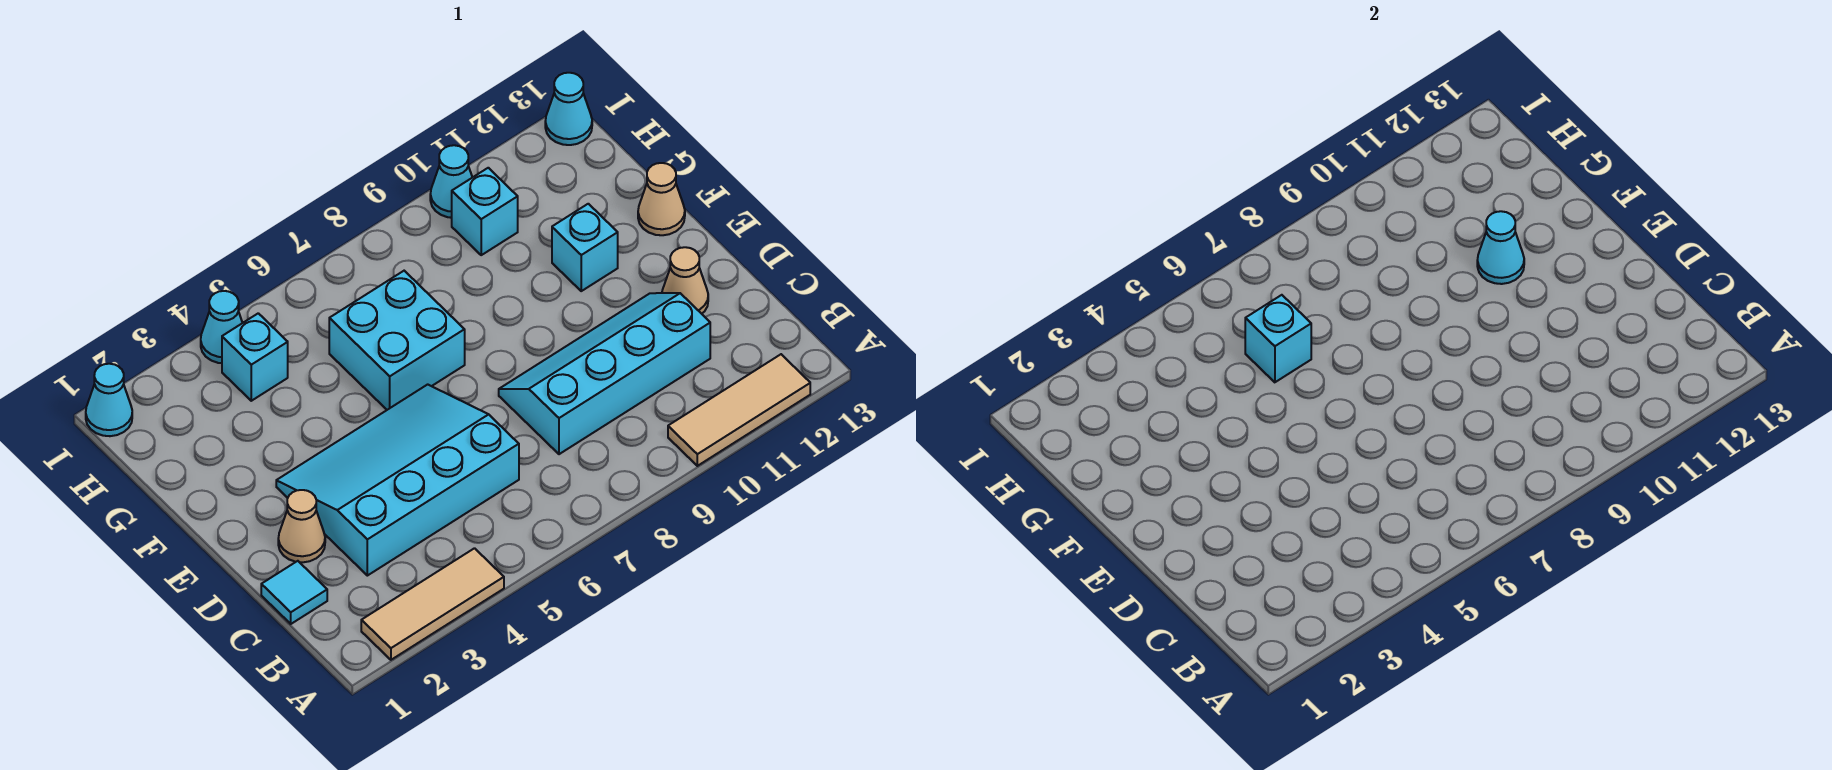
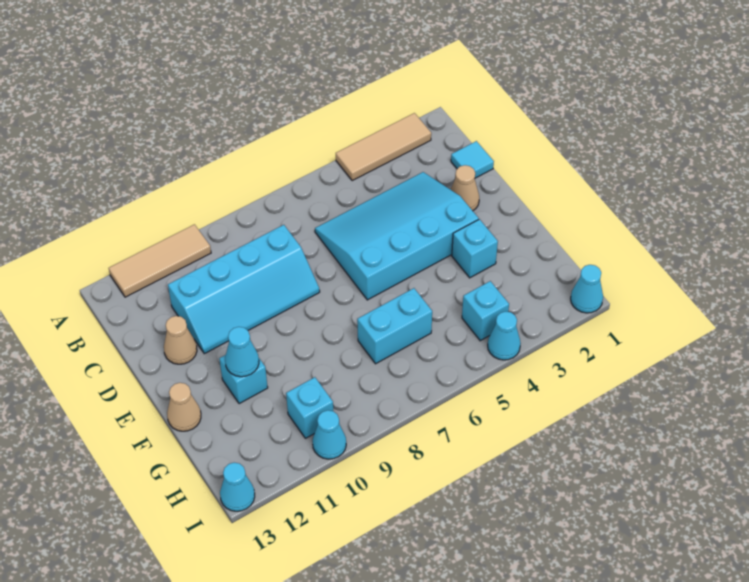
cyan slope C3:E6 level 1 top C -> cyan slope C3:E6 level 1 top E
cyan brick F6:G7 level 1 -> cyan brick G6:G7 level 1
cyan brick G6 level 2 -> cyan brick F3 level 1

